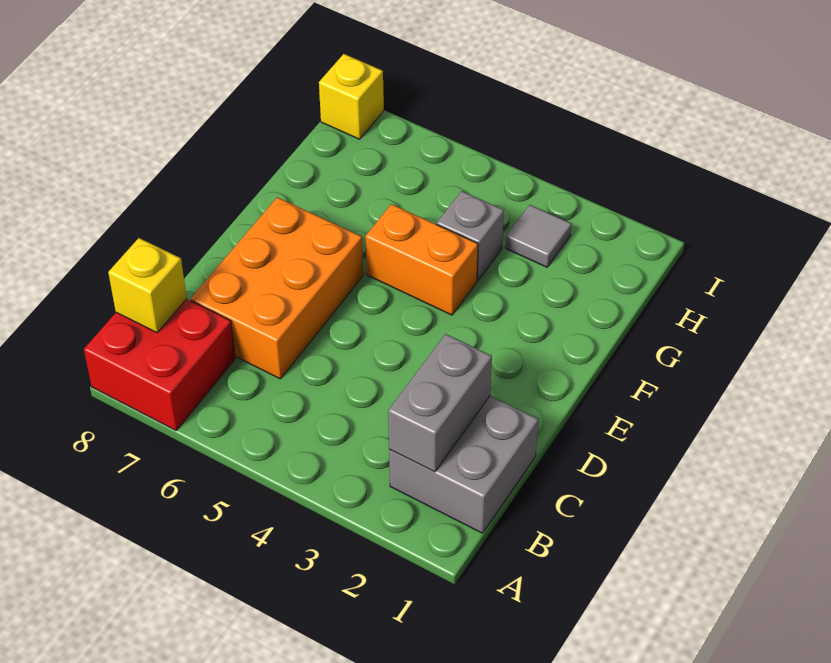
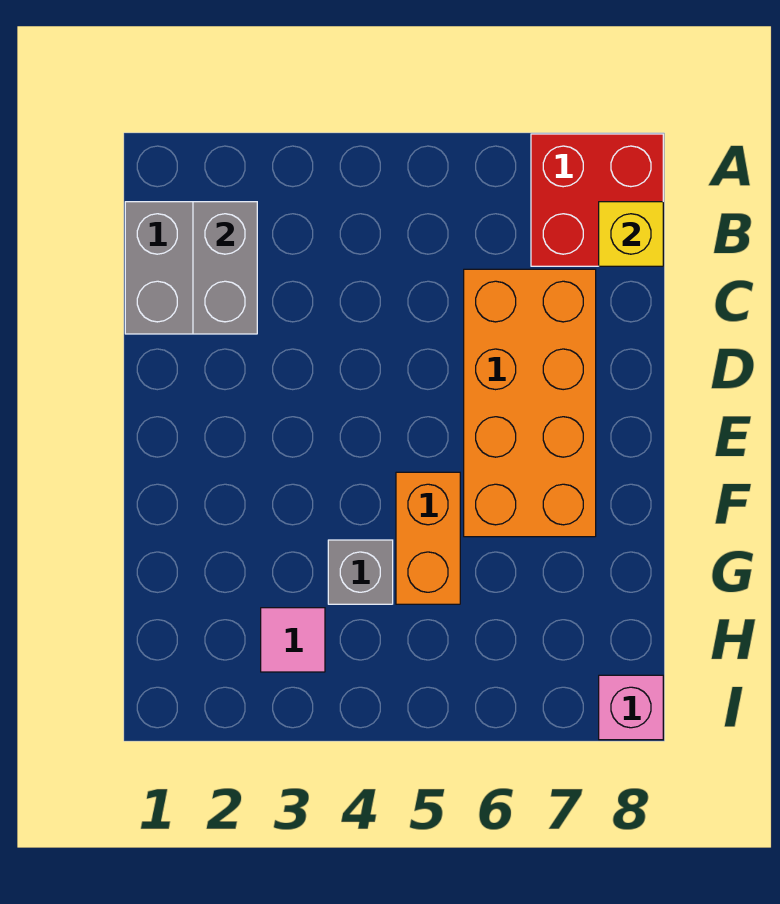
orange brick C6:E7 level 1 -> orange brick C6:F7 level 1
orange brick F4:F5 level 1 -> orange brick F5:G5 level 1
grey tile H3 level 1 -> pink tile H3 level 1
yellow brick I8 level 1 -> pink brick I8 level 1

